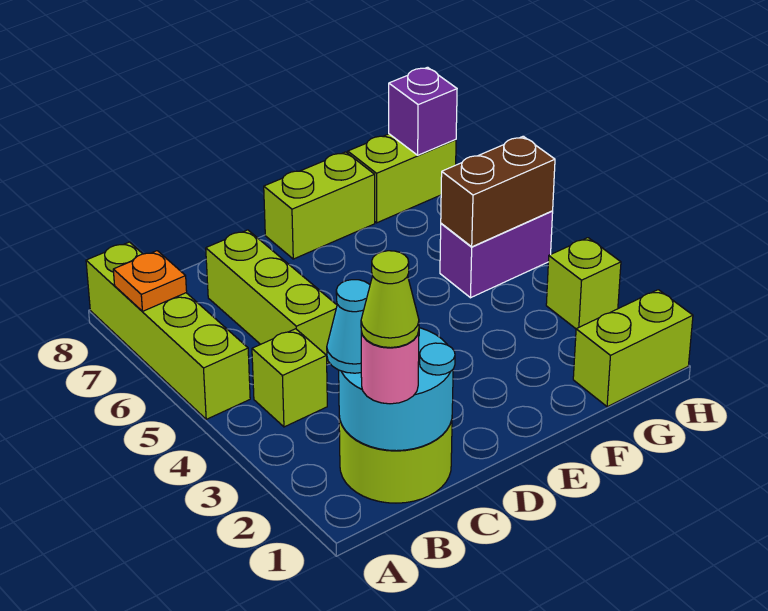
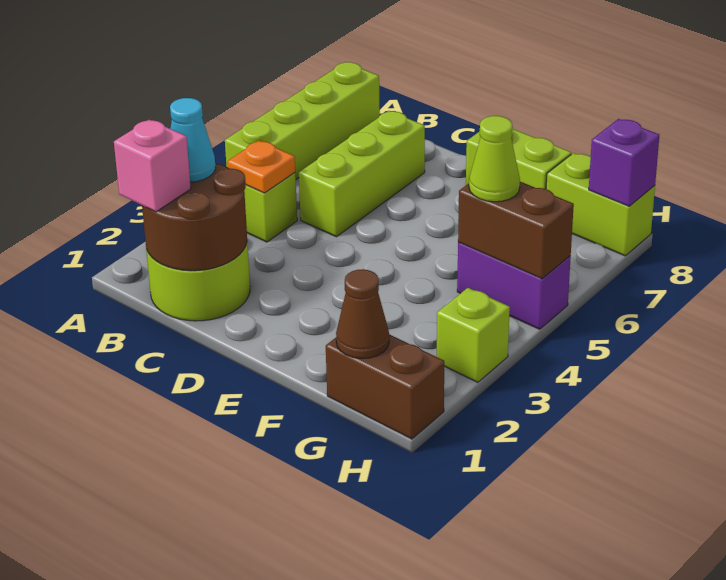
orange plate A7 level 2 -> orange plate B4 level 2
cyan round brick B1:C2 level 2 -> brown round brick B1:C2 level 2
pink round brick B1 level 3 -> pink brick B1 level 3
lime cone B1 level 4 -> lime cone G5 level 3
lime brick G1:H1 level 1 -> brown brick G1:H1 level 1
none -> brown cone G1 level 2

